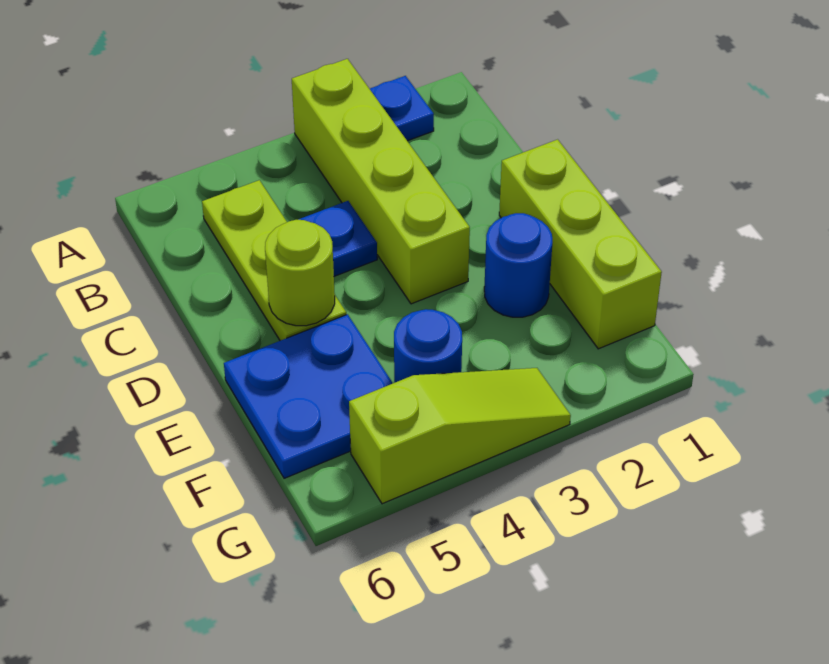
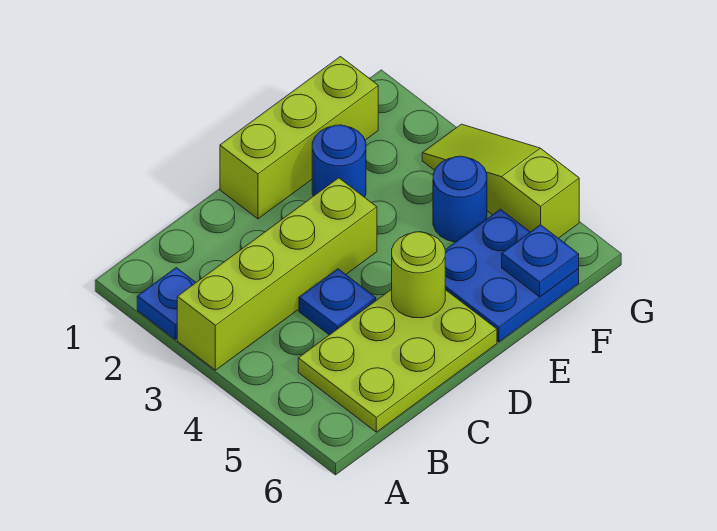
lime plate B5:D5 level 1 -> lime plate B5:D6 level 1
none -> blue plate F6 level 2

